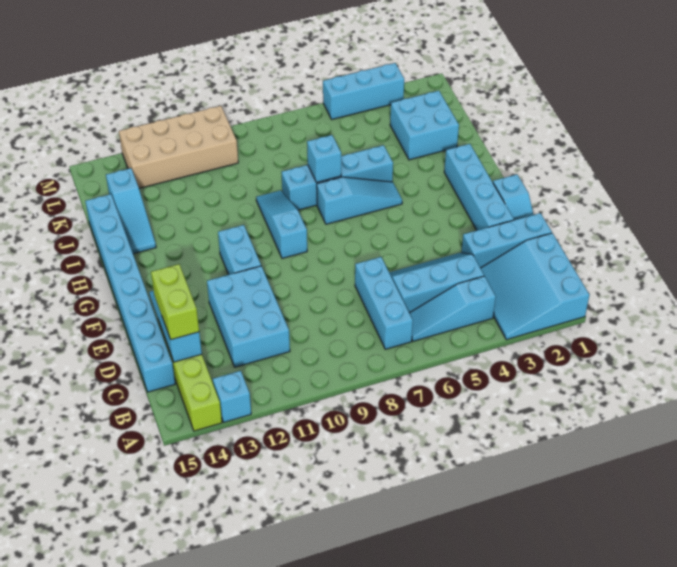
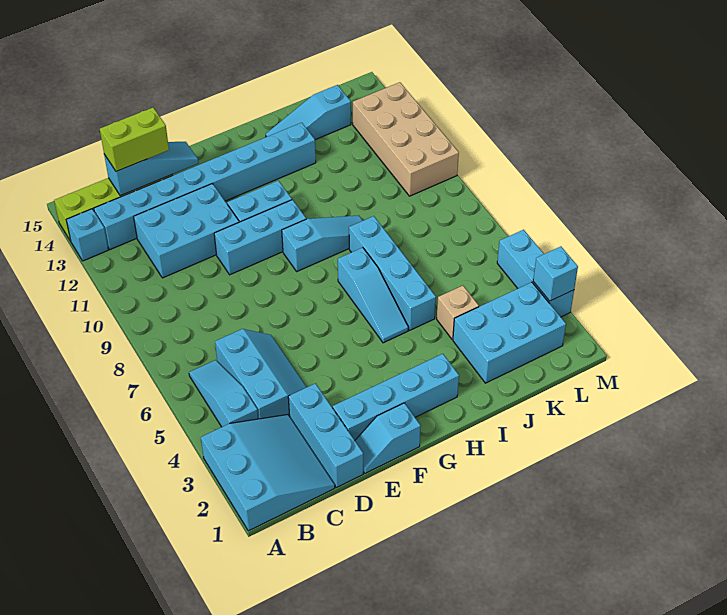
cyan slope A1:C3 level 1 top 1 -> cyan slope A1:C3 level 1 top A
cyan brick B7:D7 level 1 -> cyan brick E10:G10 level 1
cyan brick C15:J15 level 1 -> cyan brick B13:I13 level 1
cyan brick I7 level 2 -> cyan brick M3 level 2
cyan brick J2:K3 level 1 -> cyan brick J2:L3 level 1
none -> tan brick J4 level 1

